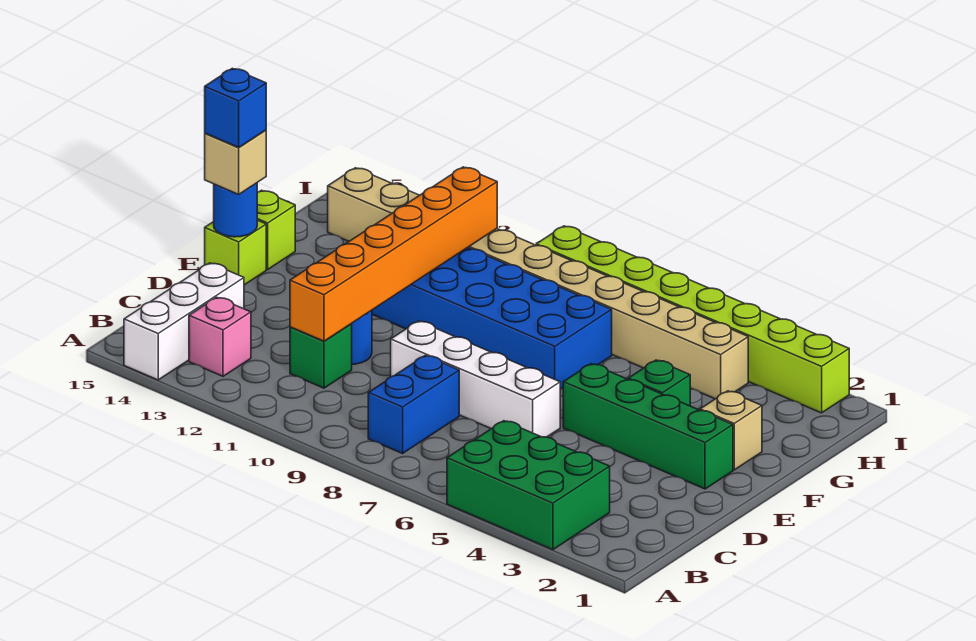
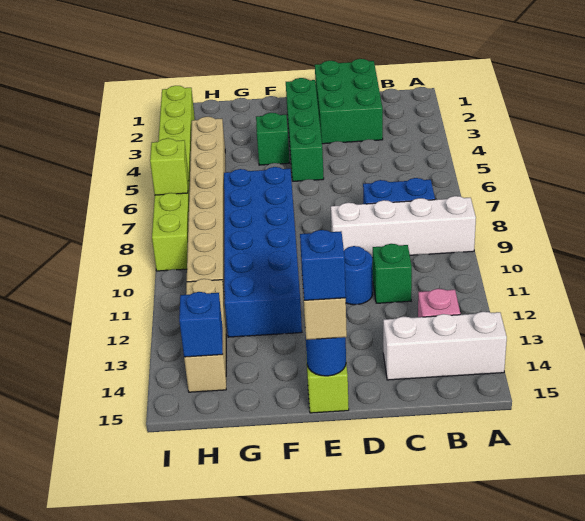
green brick A3:B5 level 1 -> green brick C1:D3 level 1
orange brick C11:H11 level 2 -> none
white brick D6:D9 level 1 -> white brick A9:D9 level 1
tan brick F2 level 1 -> none
lime brick F15 level 1 -> lime brick I7 level 2
none -> blue brick H14 level 2

